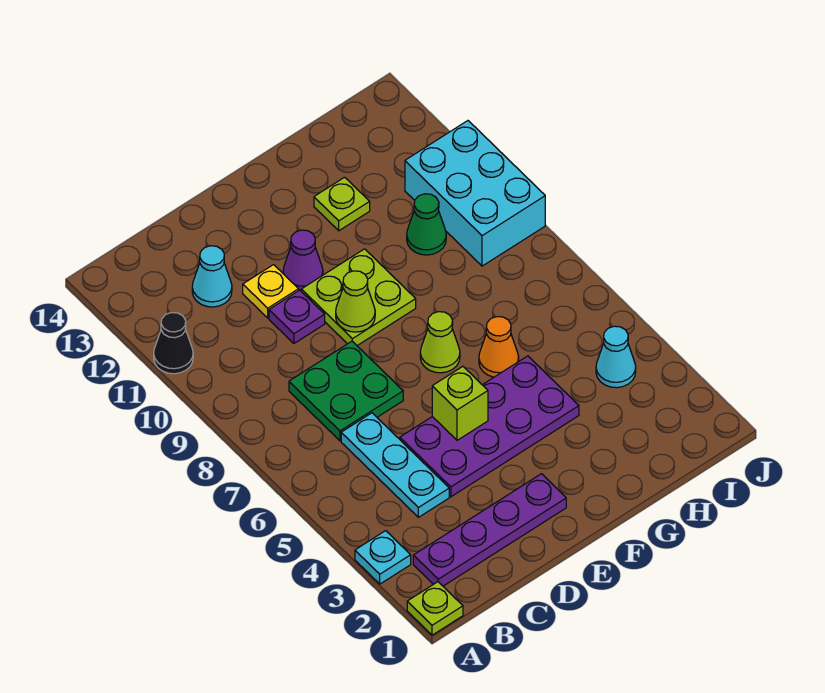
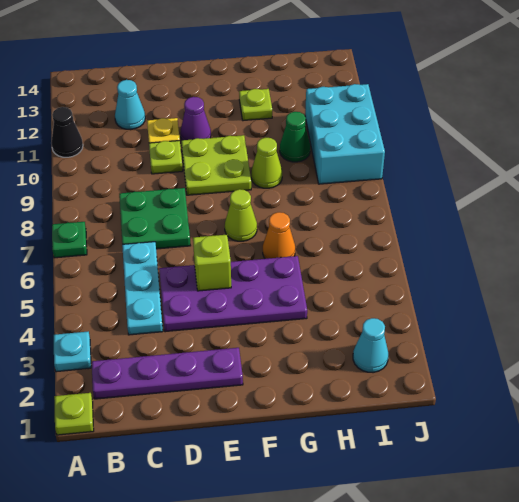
none -> green plate A7 level 1
purple plate D10 level 1 -> lime plate D10 level 1
lime cone E9 level 2 -> lime cone G9 level 1
cyan cone I4 level 1 -> cyan cone I2 level 1

